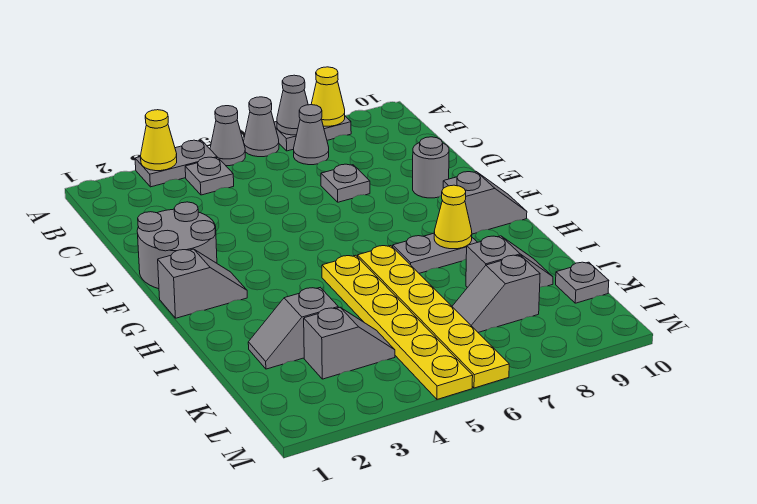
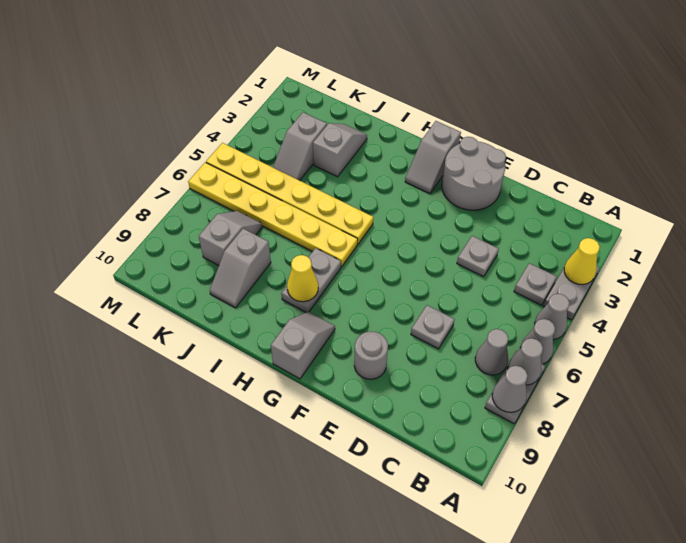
yellow cone A8 level 2 -> grey cone A8 level 2
grey slope G9:G10 level 1 top 9 -> grey slope G9:G10 level 1 top 10
grey plate K10 level 1 -> grey plate D4 level 1

